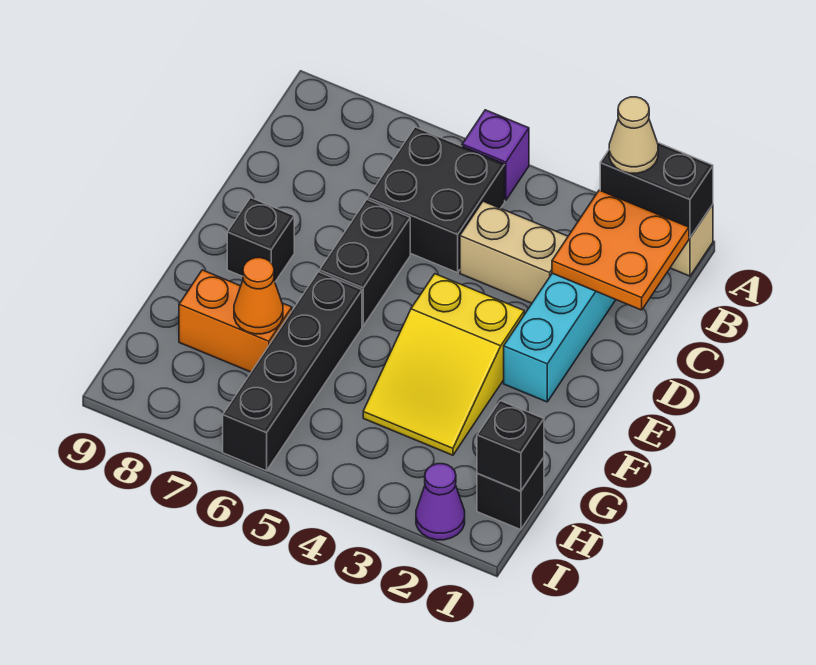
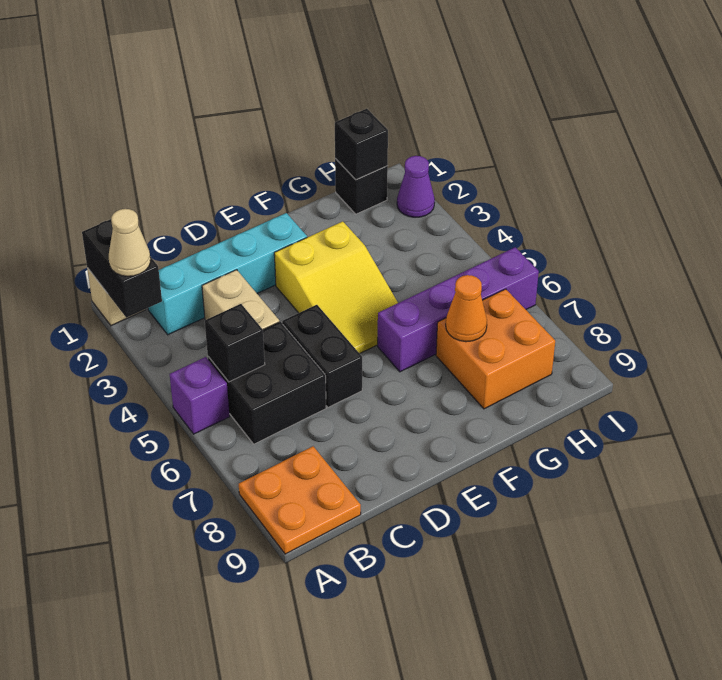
orange plate B1:C2 level 2 -> orange plate A8:B9 level 1
black brick D6:E6 level 1 -> black brick D5:D6 level 1
yellow slope E3:G4 level 1 top E -> yellow slope E3:F5 level 1 top 3
black brick E8 level 1 -> black brick B5 level 2
black brick F6:I6 level 1 -> purple brick F6:I6 level 1
orange brick G7:G8 level 1 -> orange brick G7:H8 level 1

